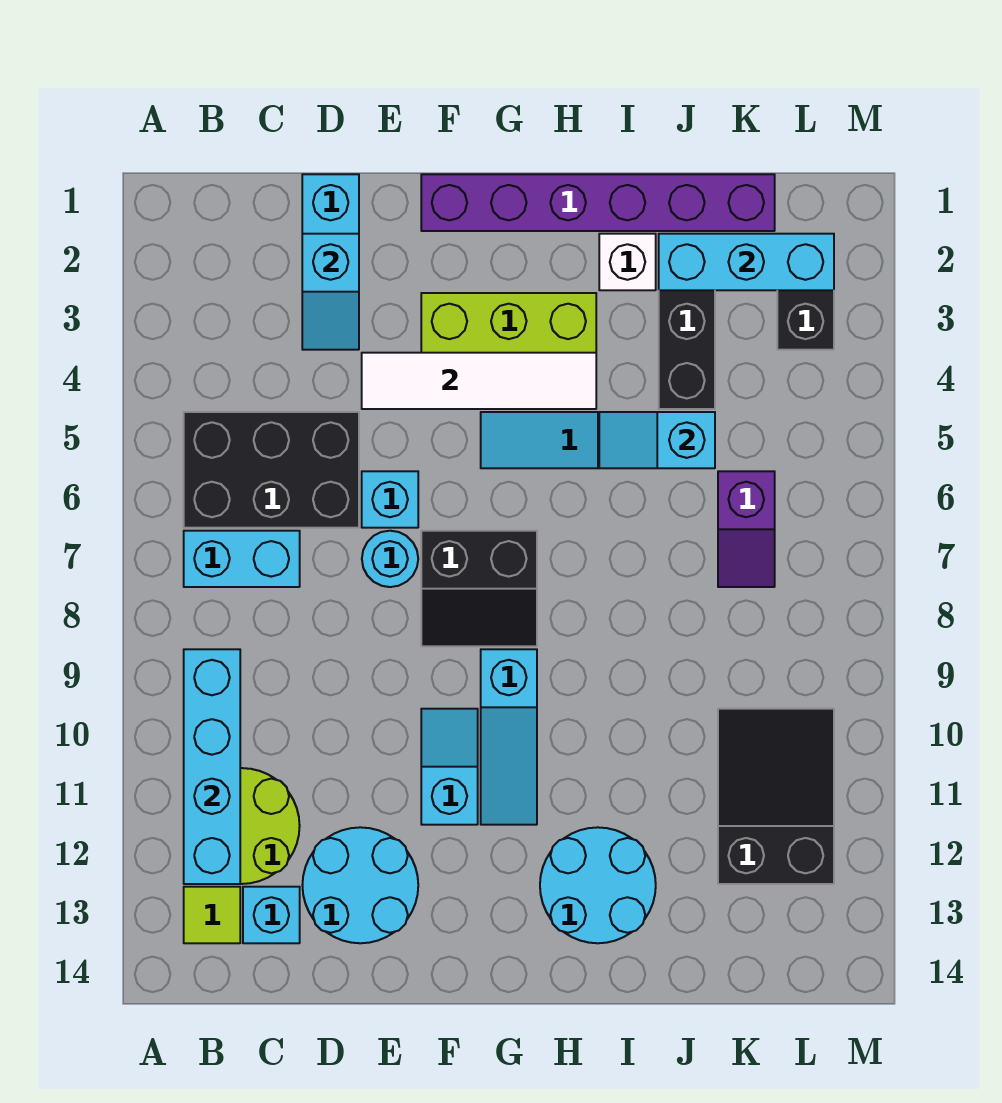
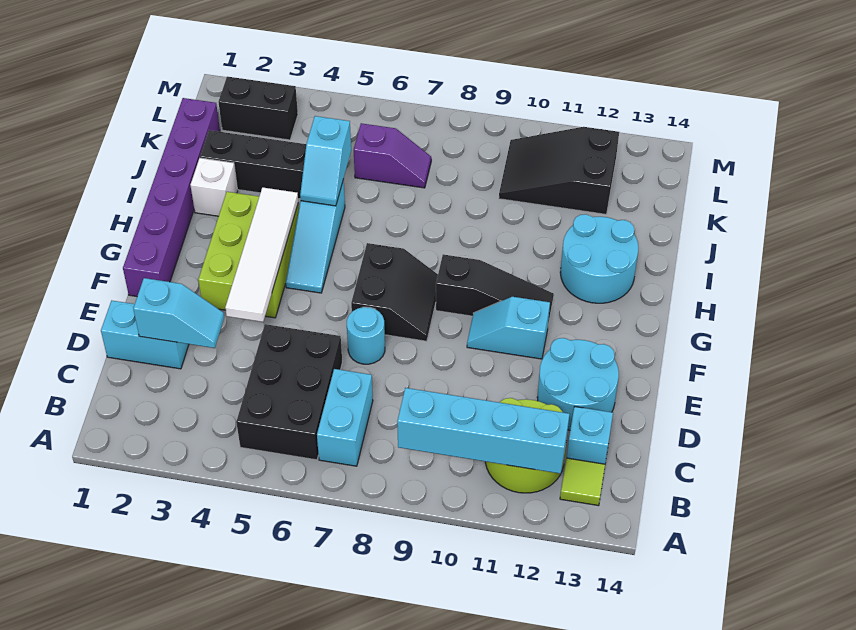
cyan brick E6 level 1 -> none
cyan slope G9:G11 level 1 top 9 -> black slope G9:G11 level 1 top 9
cyan brick J2:L2 level 2 -> none

